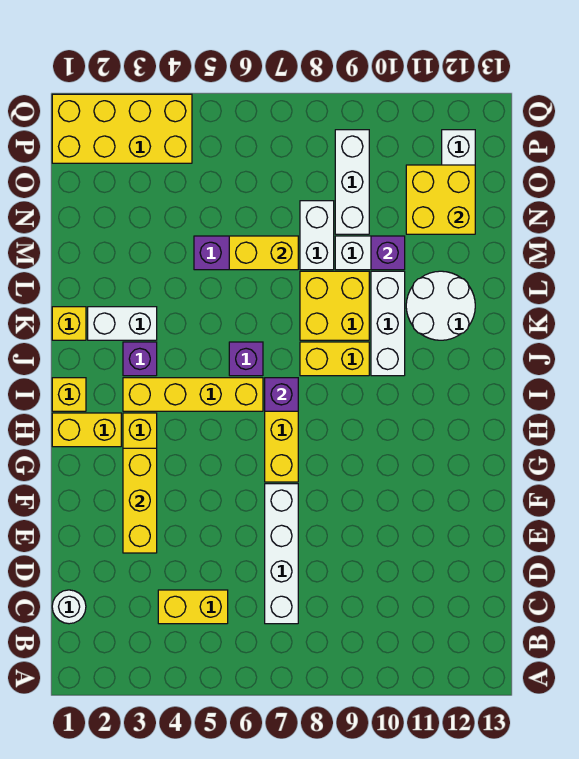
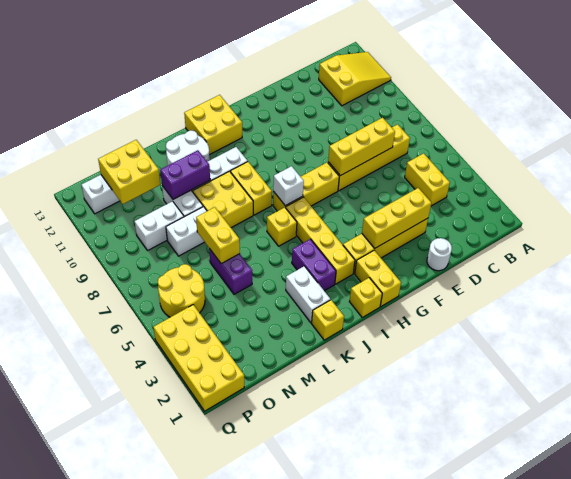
none -> yellow slope A11:C12 level 1 top C
white round brick C1 level 1 -> white round brick E1 level 1
white brick C7:F7 level 1 -> yellow brick C7:F7 level 1
none -> yellow brick D7:F7 level 2
purple brick I7 level 2 -> white brick I7 level 2
none -> yellow brick I12:J13 level 1
purple brick J3 level 1 -> purple brick J3:J4 level 1
purple brick J6 level 1 -> yellow brick J6 level 1
purple brick M10 level 2 -> purple brick L10:M10 level 2
white brick N9:P9 level 1 -> white brick N9:O9 level 1
none -> yellow round brick O5:P6 level 1

